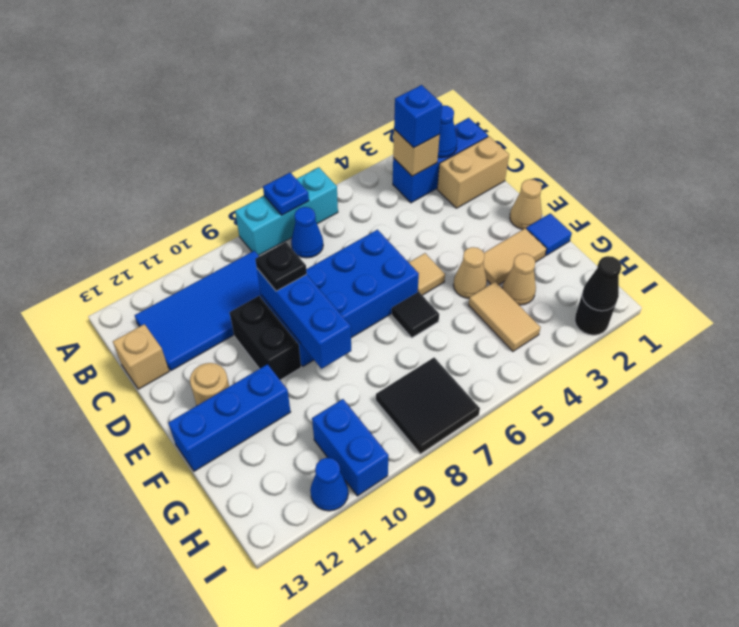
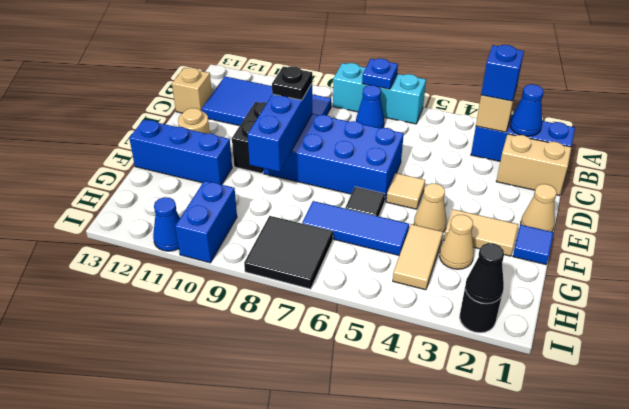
none -> blue tile G5:G7 level 1

